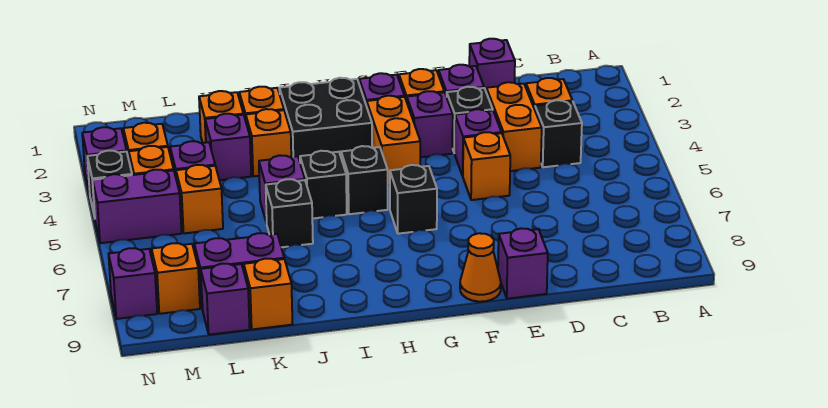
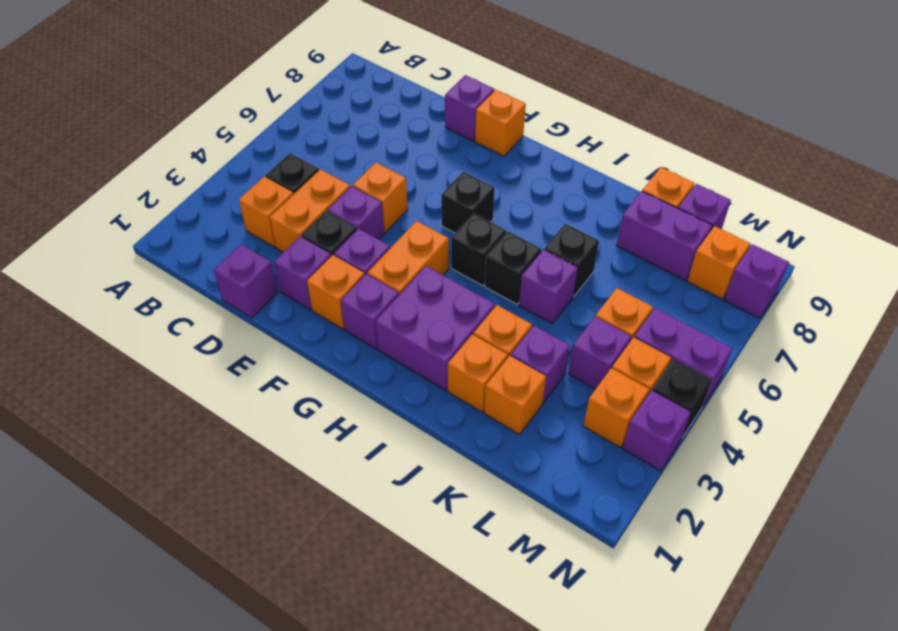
orange cone F9 level 1 -> orange brick F9 level 1
black brick H2:I3 level 1 -> purple brick H2:I3 level 1

